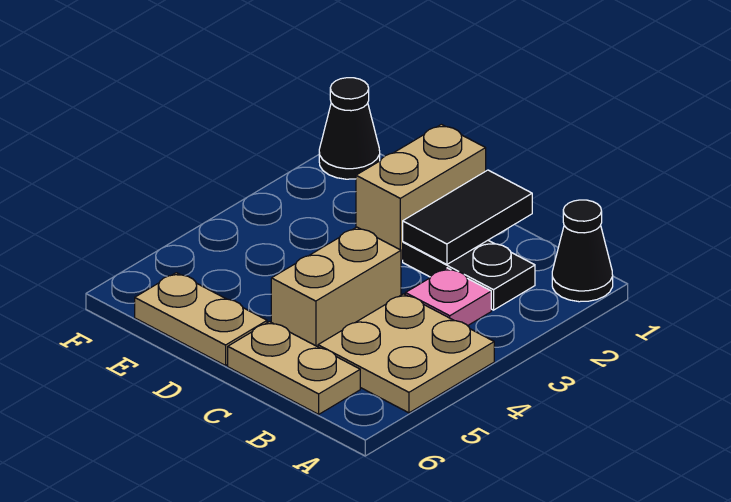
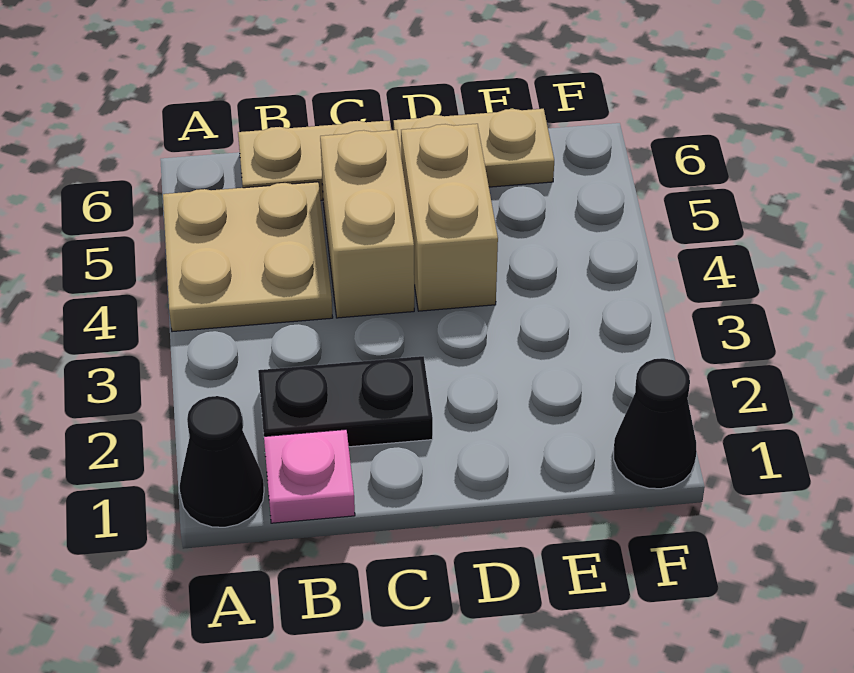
pink plate B3 level 1 -> pink plate B1 level 1
black tile C1:C2 level 2 -> none
tan brick D1:D2 level 1 -> tan brick D4:D5 level 1

